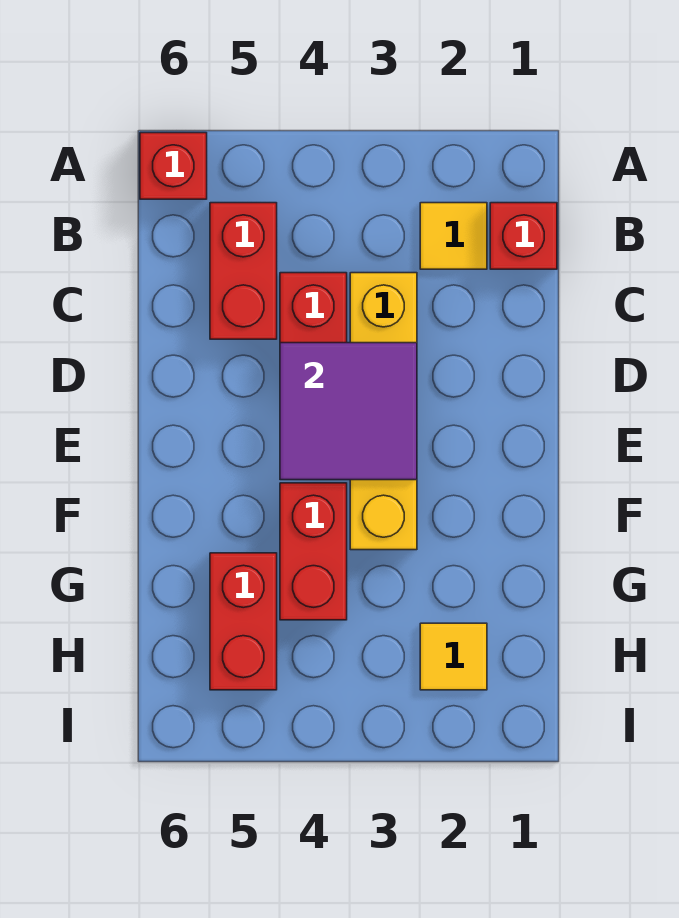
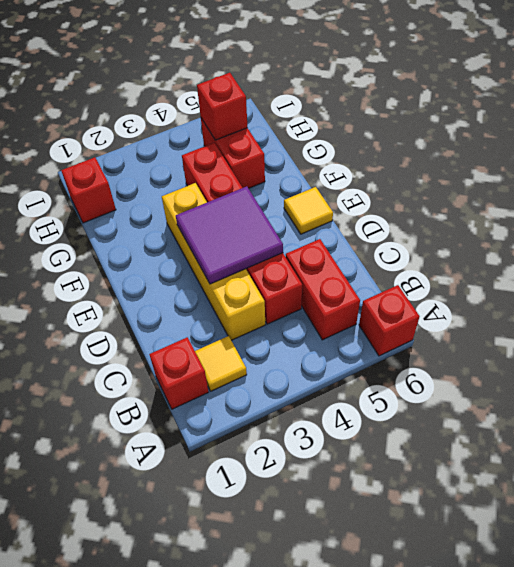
none -> red brick H1 level 1
yellow tile H2 level 1 -> yellow tile E6 level 1
none -> red brick H5 level 2

